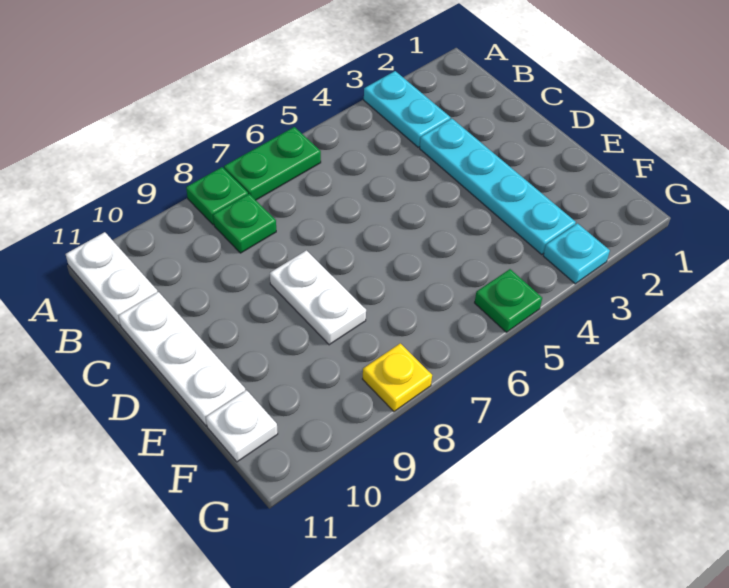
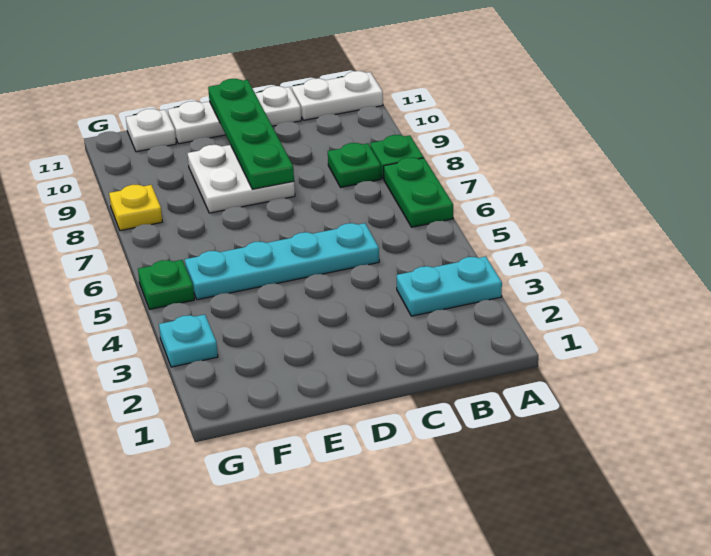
cyan plate C3:F3 level 1 -> cyan plate C5:F5 level 1
white plate D8:E8 level 1 -> white plate D8:E9 level 1
none -> green plate D8:D11 level 2

